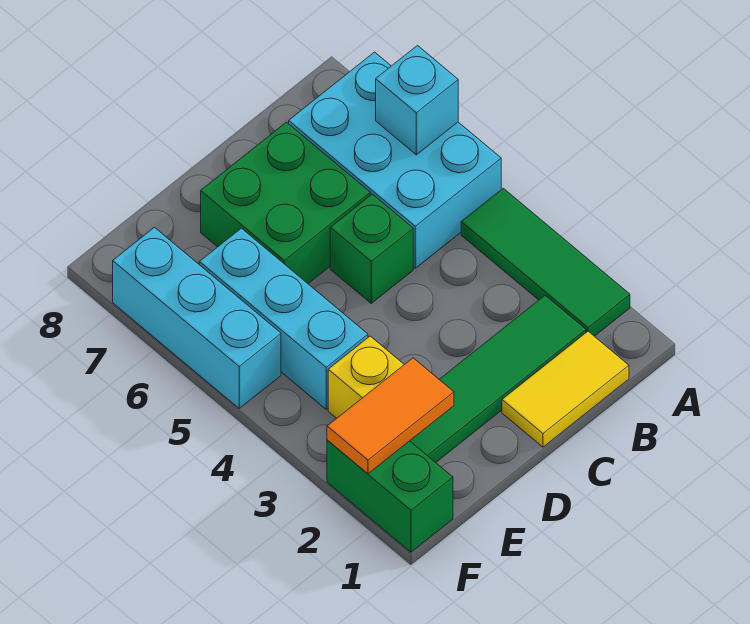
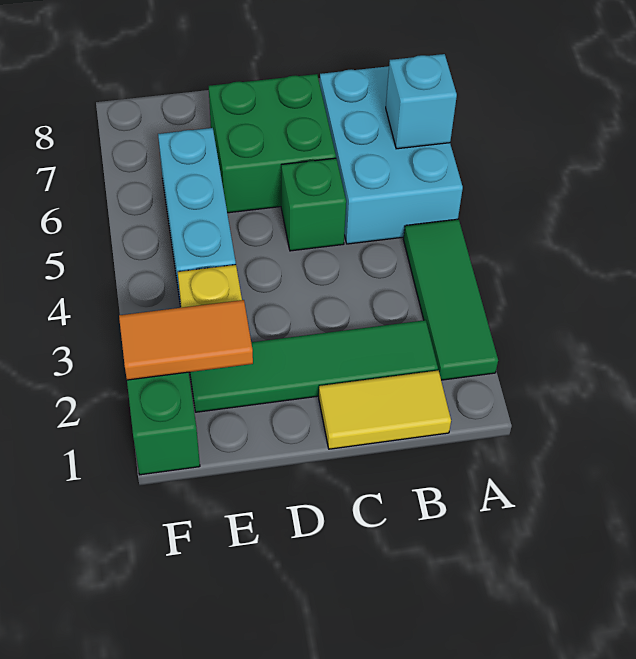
cyan brick F5:F7 level 1 -> none

